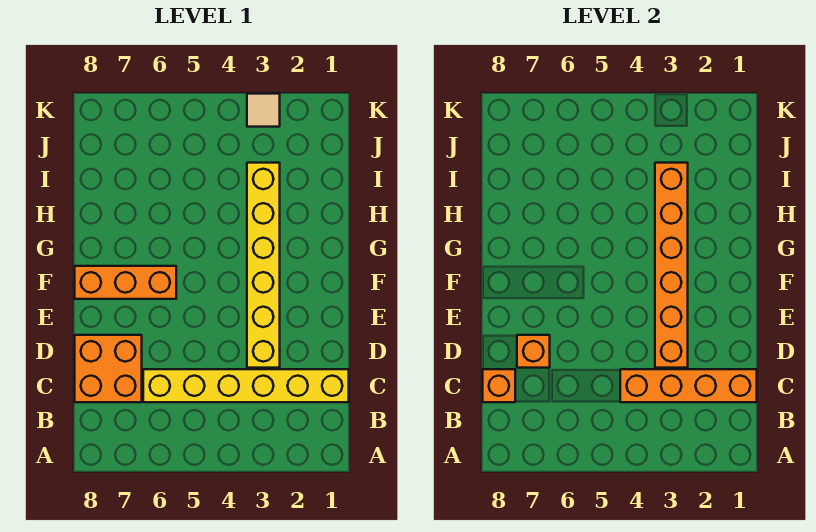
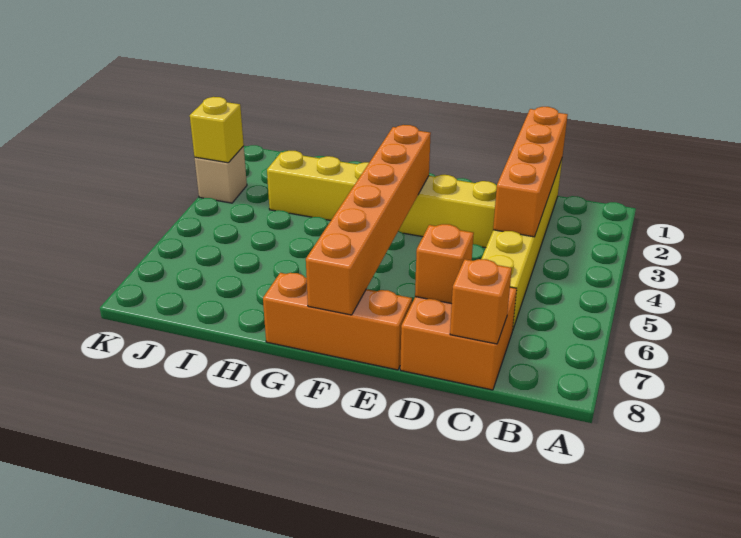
orange brick D3:I3 level 2 -> orange brick F3:F8 level 2
orange brick F6:F8 level 1 -> orange brick E8:G8 level 1
tan tile K3 level 1 -> tan brick K3 level 1
none -> yellow brick K3 level 2

